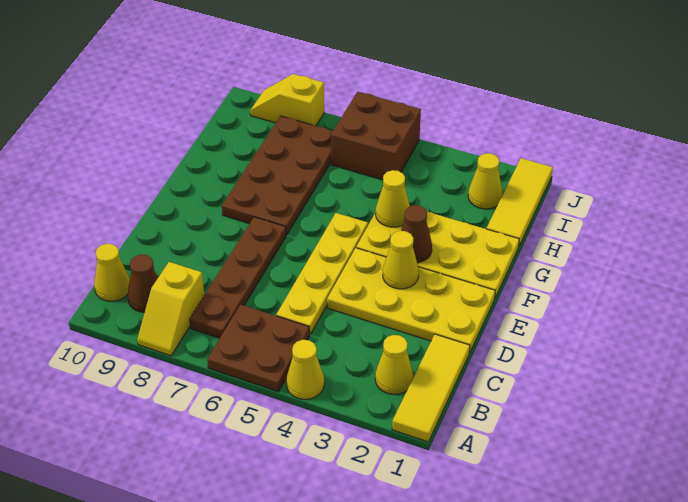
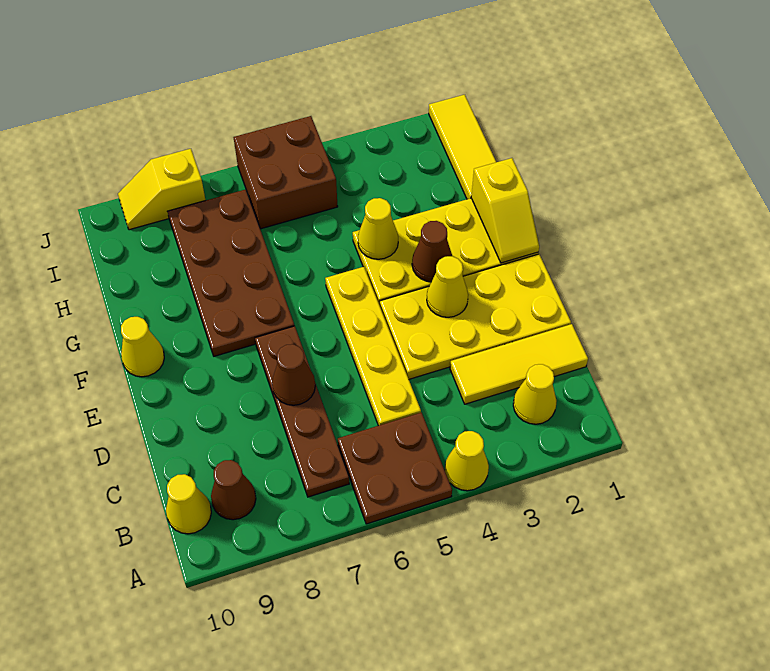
yellow tile A1:C1 level 1 -> yellow tile C1:C3 level 1
yellow slope A8:B8 level 1 top B -> yellow slope F1:G1 level 2 top G
none -> brown cone D7 level 2
yellow cone I2 level 1 -> yellow cone F10 level 1

